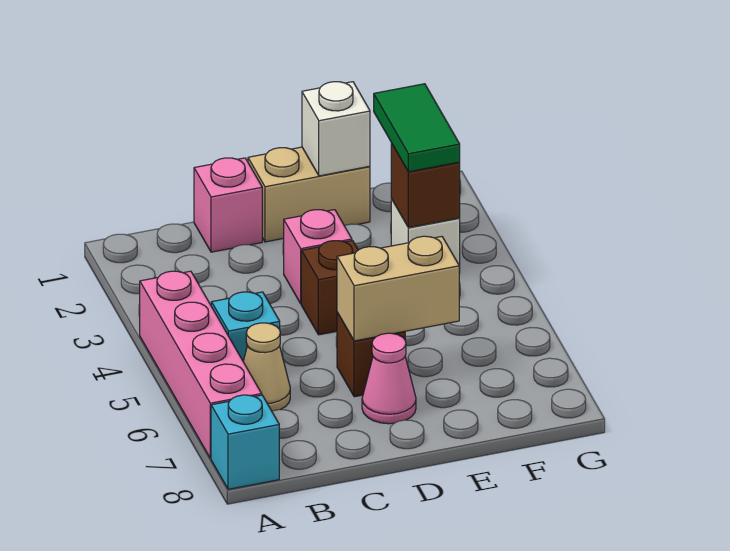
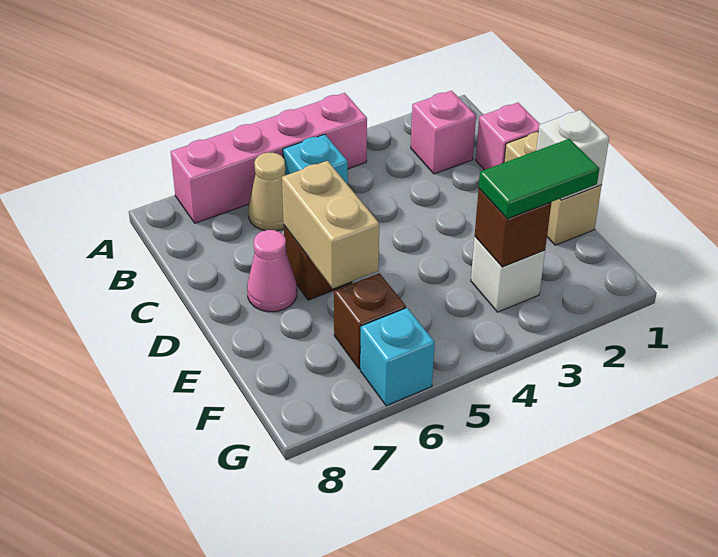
cyan brick A8 level 1 -> cyan brick G6 level 1
pink brick D3 level 1 -> pink brick B2 level 1
brown brick D4 level 1 -> brown brick F6 level 1

